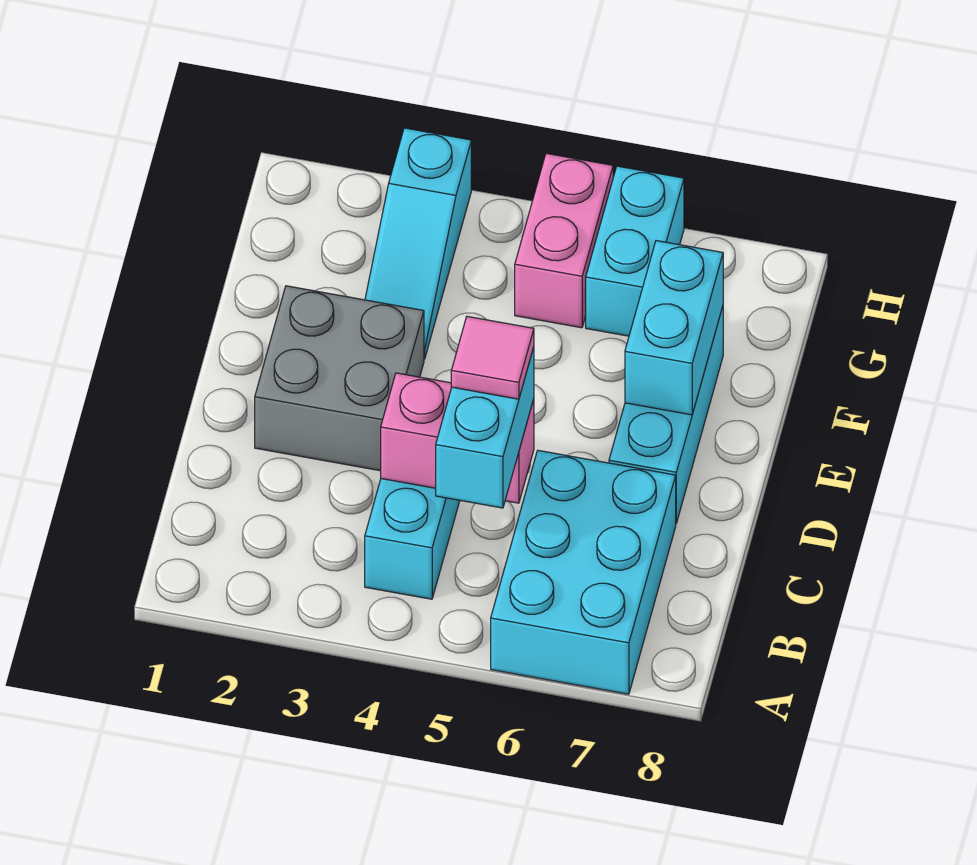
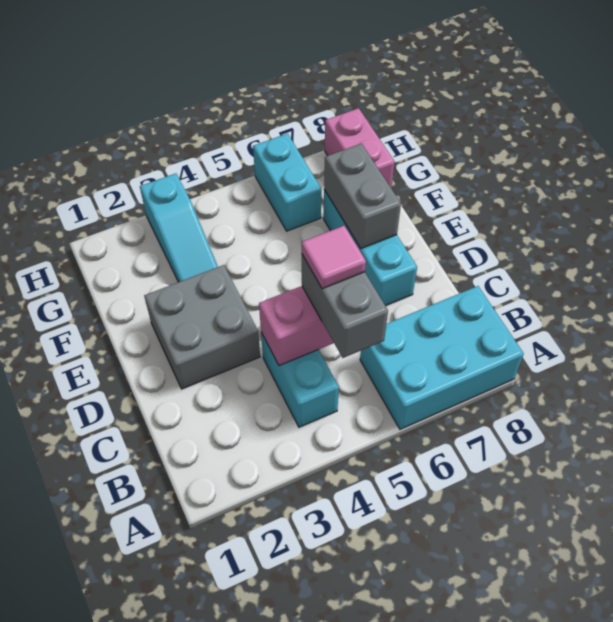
cyan brick A6:C7 level 1 -> cyan brick A6:B8 level 1
cyan brick B5:C5 level 3 -> grey brick B5:C5 level 3
cyan brick E7:F7 level 2 -> grey brick E7:F7 level 2
pink brick G5:H5 level 1 -> pink brick G8:H8 level 1

